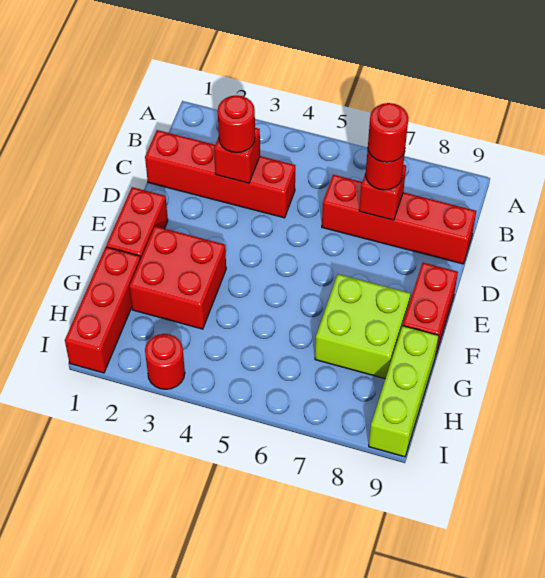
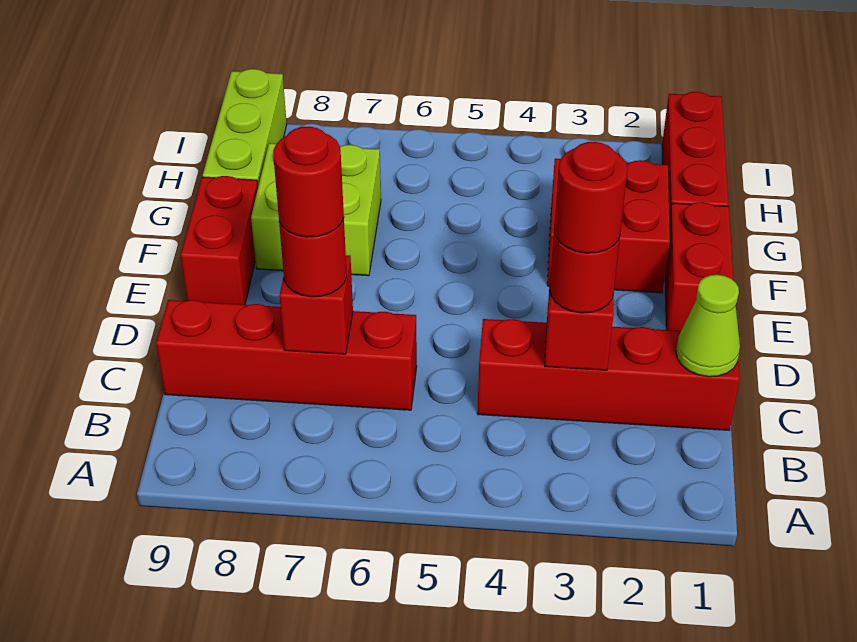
none -> lime cone C1 level 2
red round brick I3 level 1 -> red round brick C3 level 4

